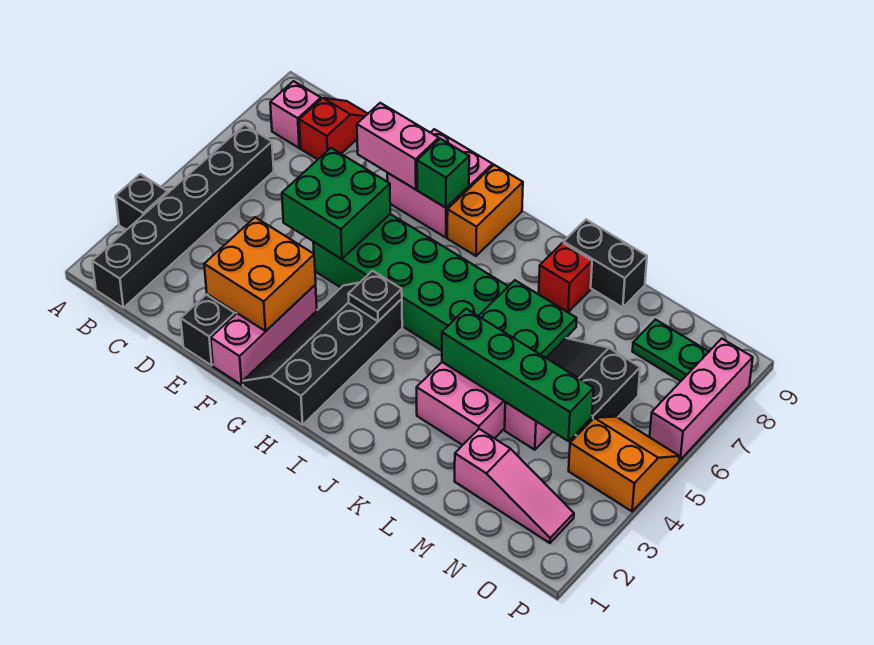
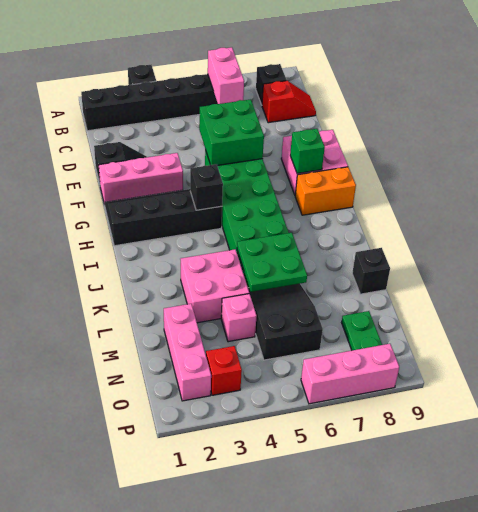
pink brick B8 level 1 -> black brick B8 level 1
orange brick E2:F3 level 2 -> none
pink brick E8:F8 level 2 -> pink brick B6:C6 level 2
black plate H4 level 2 -> black brick H4 level 2
green brick K4:N4 level 2 -> none
red brick K8 level 1 -> red brick O3 level 1
black brick K9:L9 level 1 -> black brick L9 level 1
pink slope M2:O2 level 1 top M -> pink brick M2:O2 level 1
orange slope O4:P5 level 1 top 4 -> none

